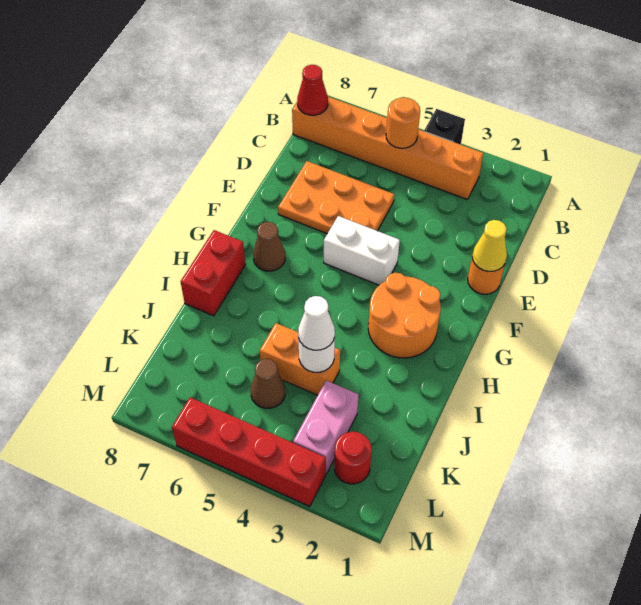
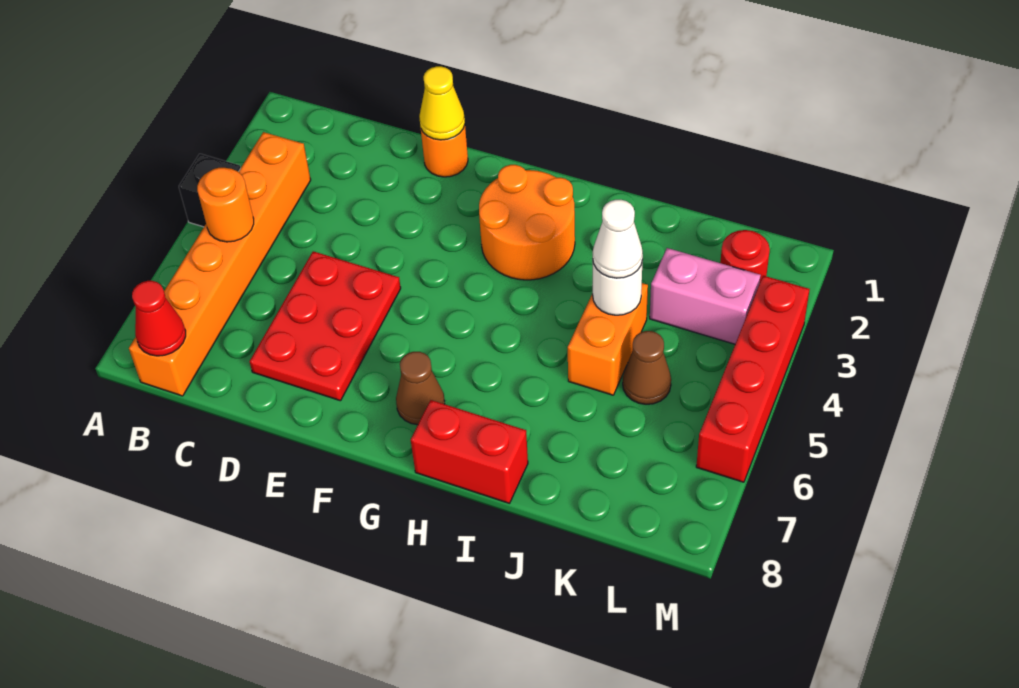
orange plate D5:E7 level 1 -> red plate D5:E7 level 1
white brick F4:F5 level 1 -> none

